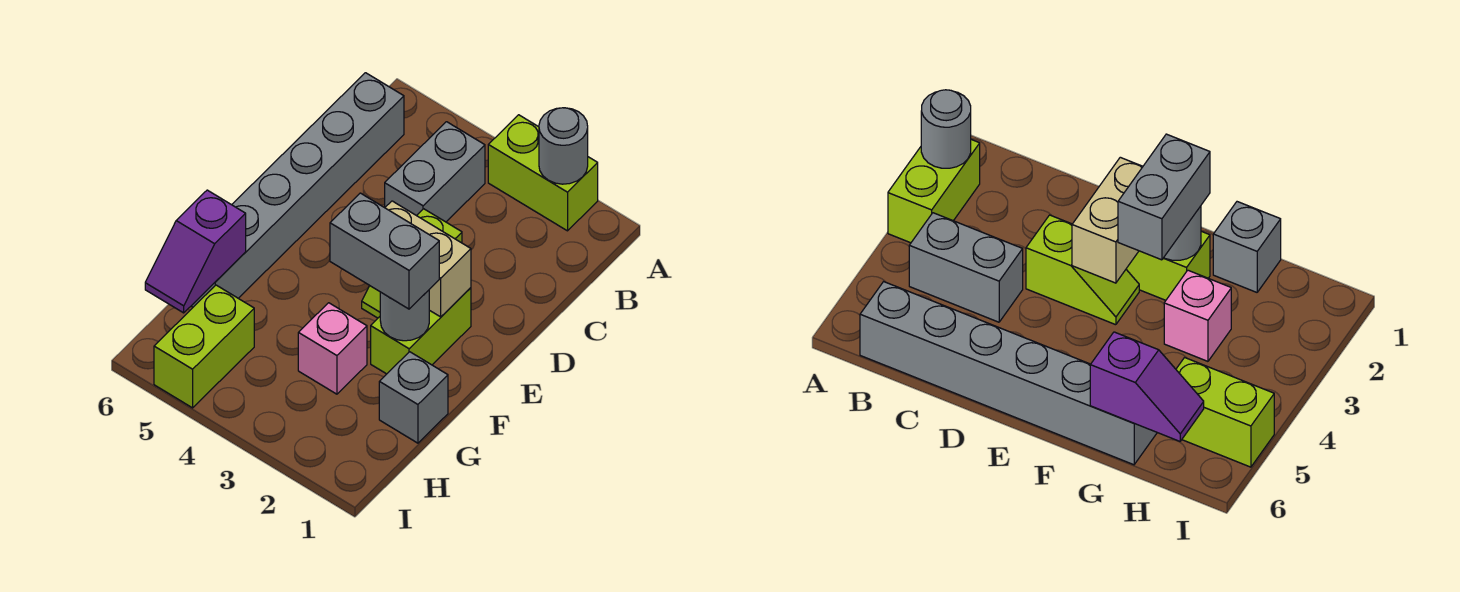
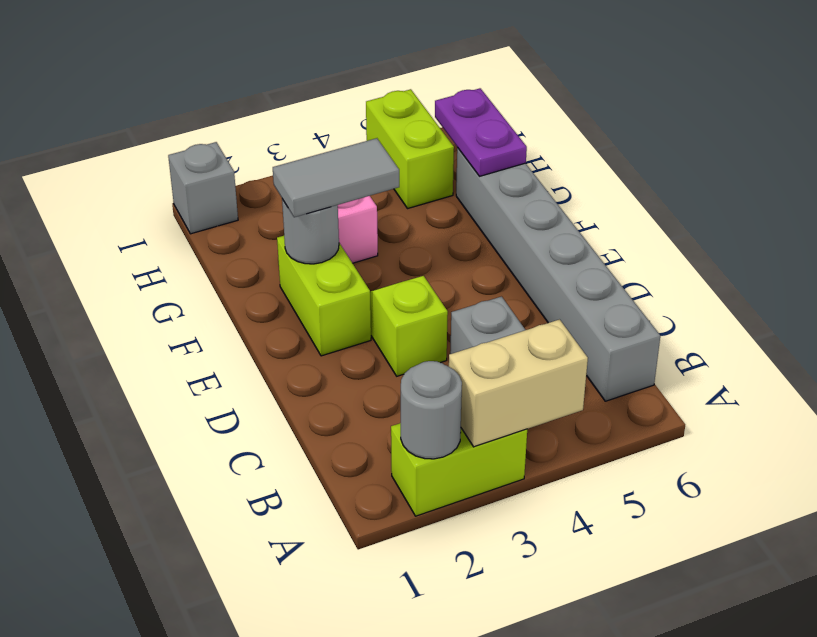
tan brick E2:E3 level 2 -> tan brick A3:A4 level 2
grey brick F2:F3 level 3 -> grey tile F2:F3 level 3
grey brick G1 level 1 -> grey brick I1 level 1
purple slope G6:H6 level 2 top G -> purple plate G6:H6 level 2

